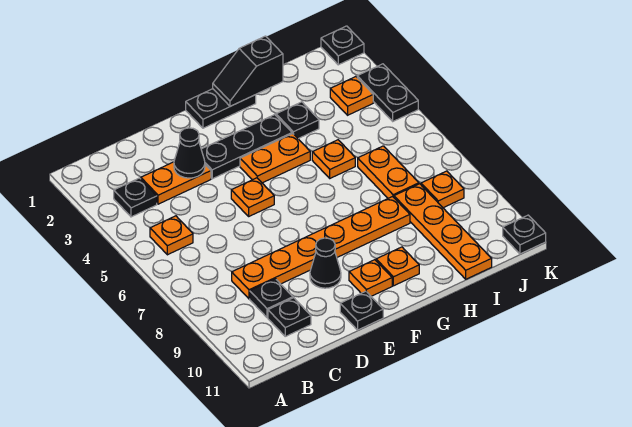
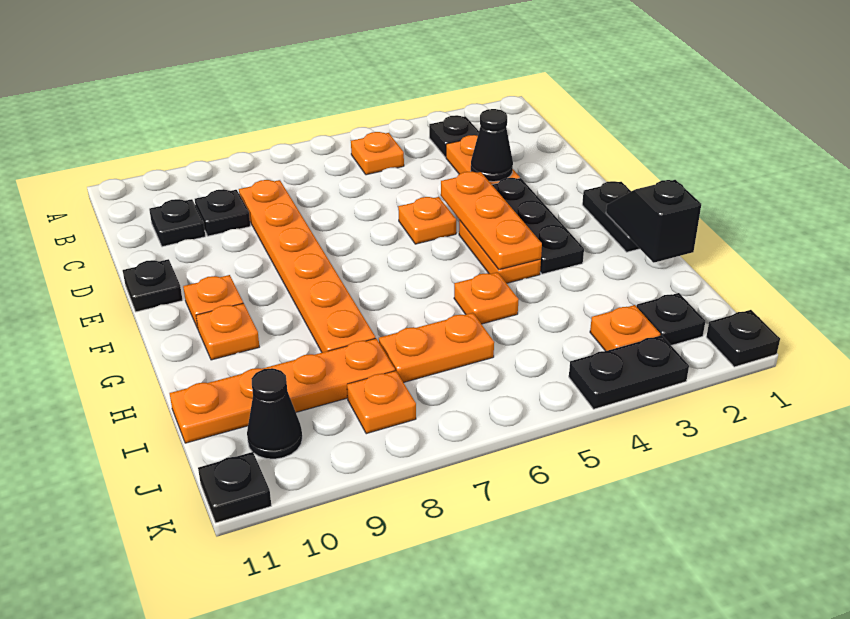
none -> orange plate E4:G4 level 2
black cone E9 level 1 -> black cone J10 level 1
black plate H3 level 1 -> black plate J2 level 1

